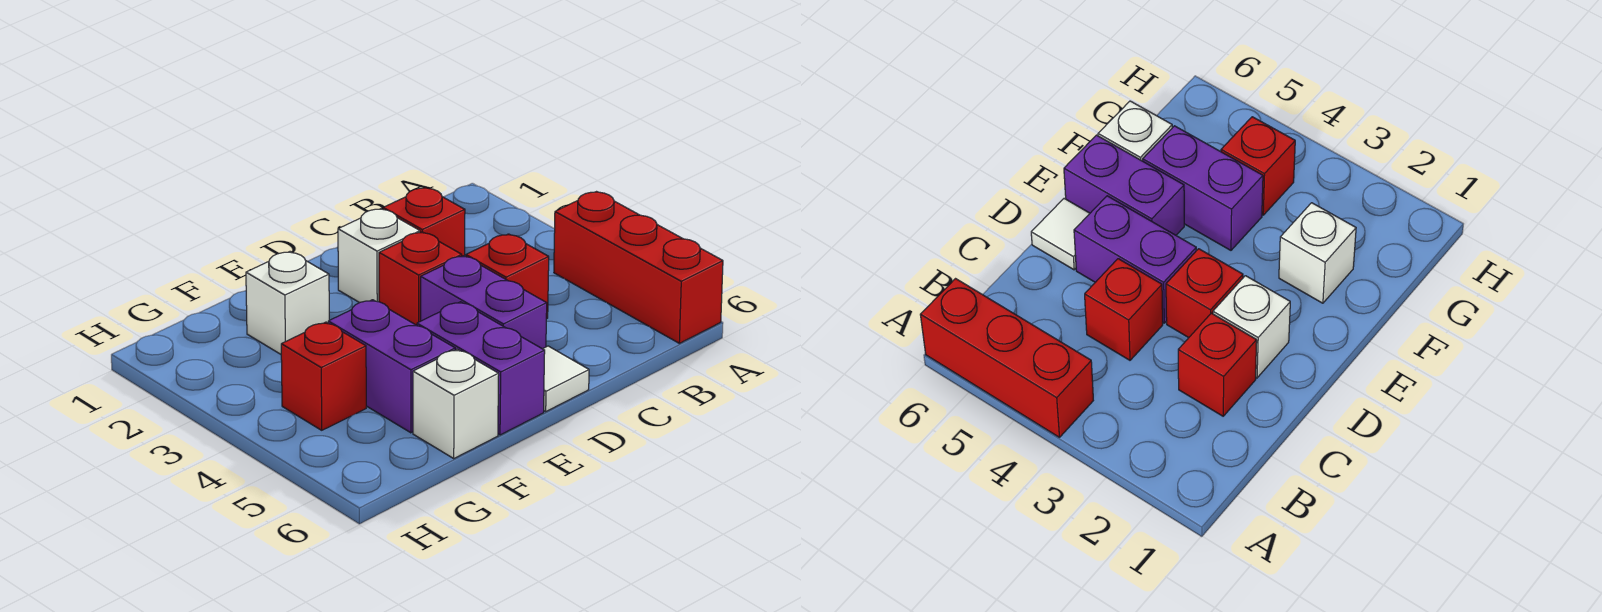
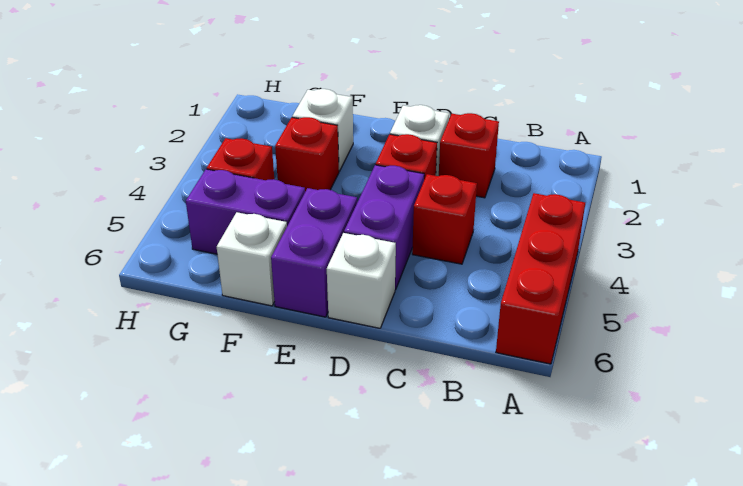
white tile D6 level 1 -> white brick D6 level 1
none -> red brick F3 level 1
purple brick F4:F5 level 1 -> purple brick F5:G5 level 1

